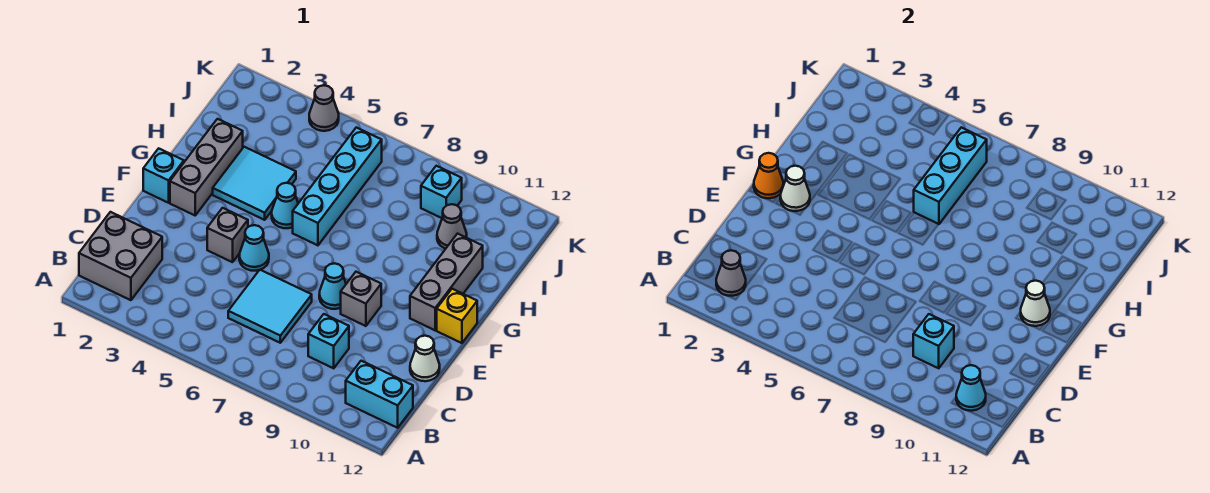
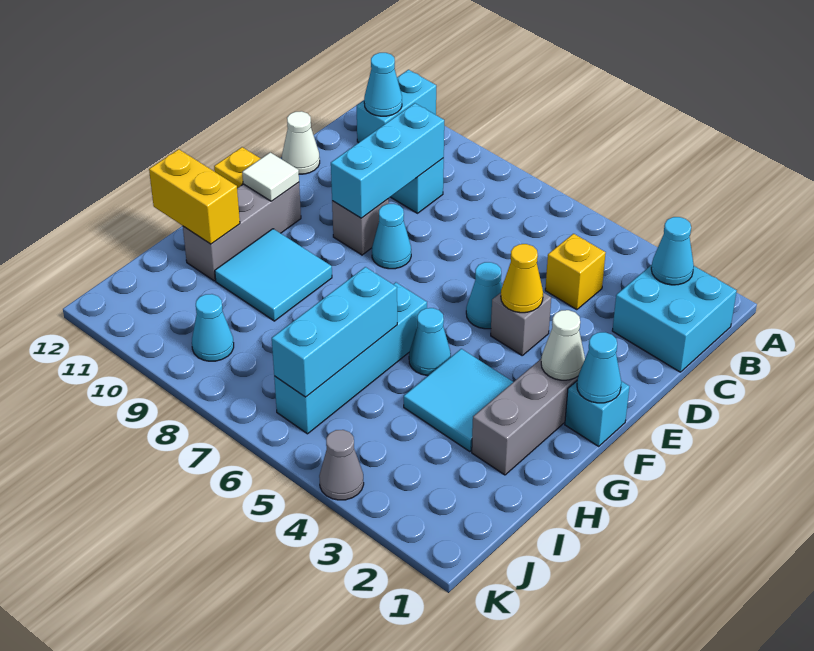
grey brick B1:C2 level 1 -> cyan brick B1:C2 level 1
grey cone B2 level 2 -> cyan cone B2 level 2
cyan brick B11:B12 level 1 -> cyan brick A11:B11 level 1
none -> yellow brick C4 level 1
cyan tile C6:D7 level 1 -> cyan tile G9:H10 level 1
cyan brick C9 level 2 -> cyan brick C9:E9 level 2
none -> yellow cone E4 level 2
orange cone F1 level 2 -> cyan cone F1 level 2
white cone F11 level 2 -> white tile F11 level 2
none -> yellow brick H11:H12 level 2
grey cone I10 level 1 -> none
cyan brick J9 level 1 -> cyan cone J9 level 1

